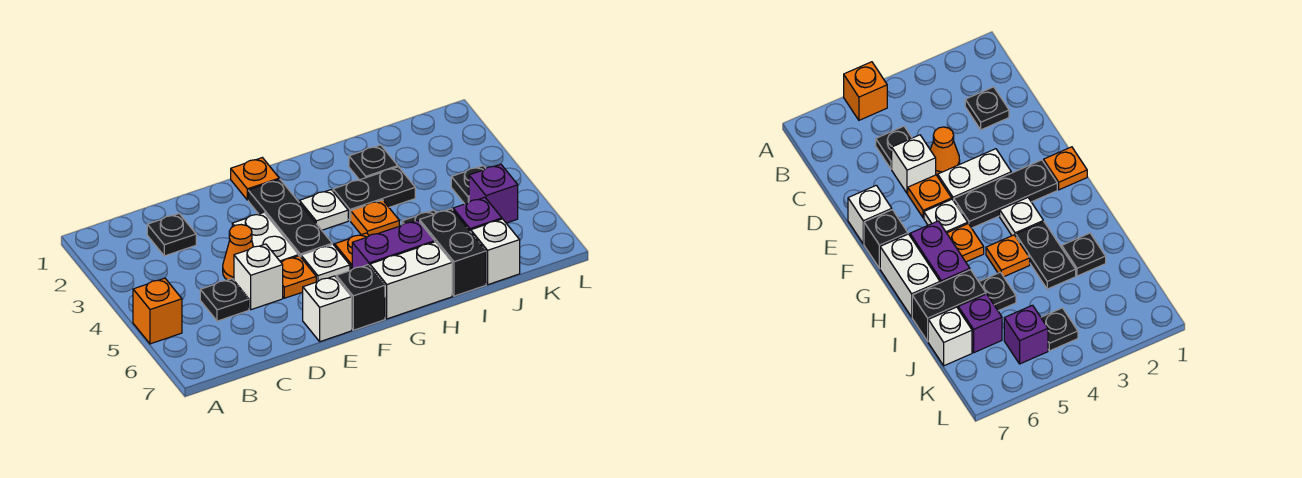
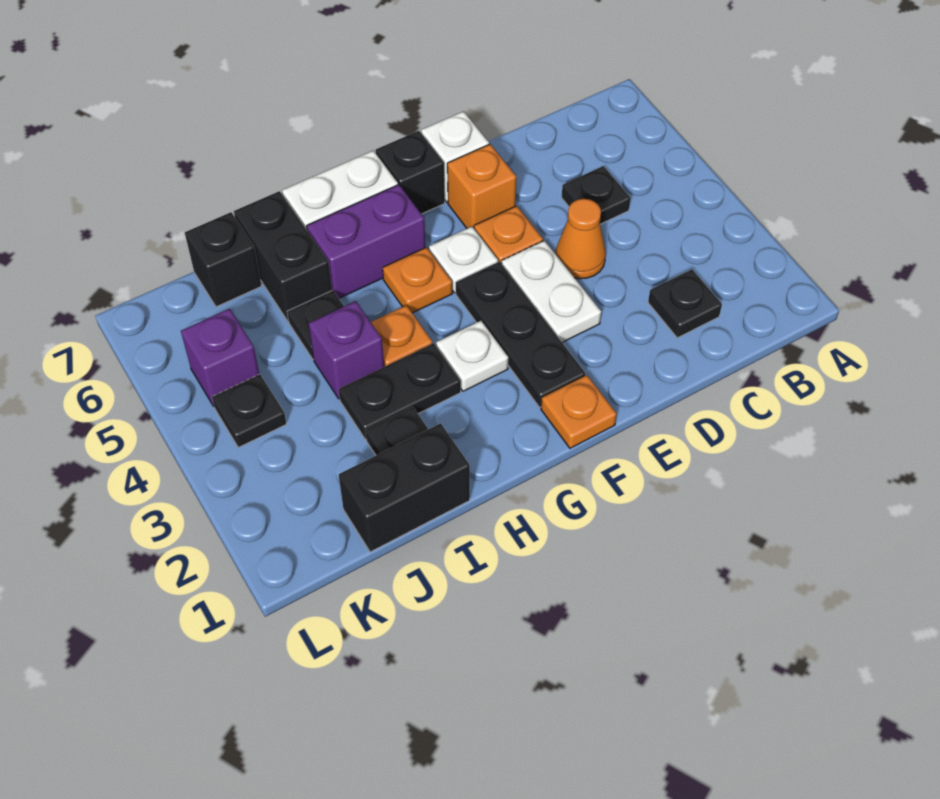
orange brick A5 level 1 -> orange brick E6 level 1
white brick D5 level 1 -> none
none -> black brick I1:J1 level 1
purple brick J6 level 1 -> purple brick I4 level 1
white brick J7 level 1 -> black brick J7 level 1

